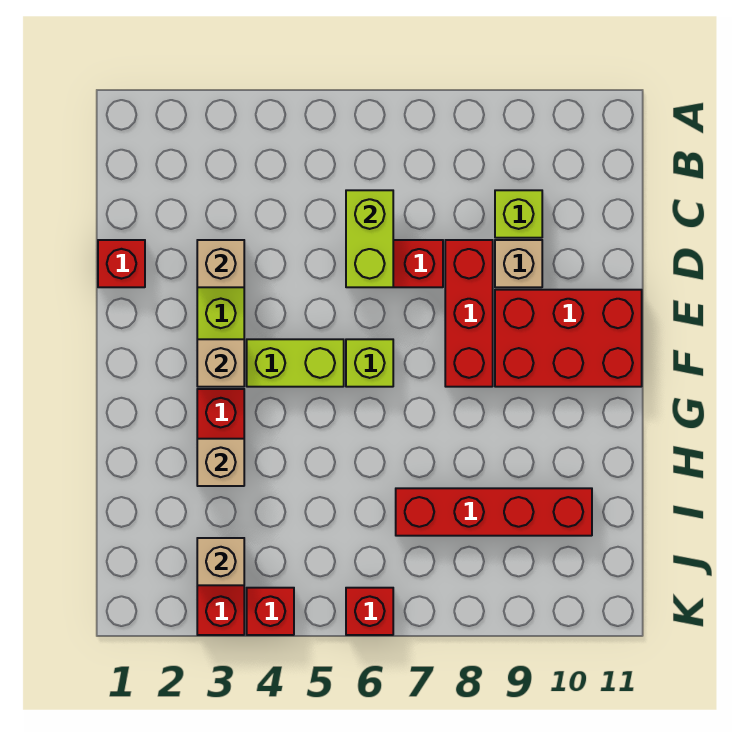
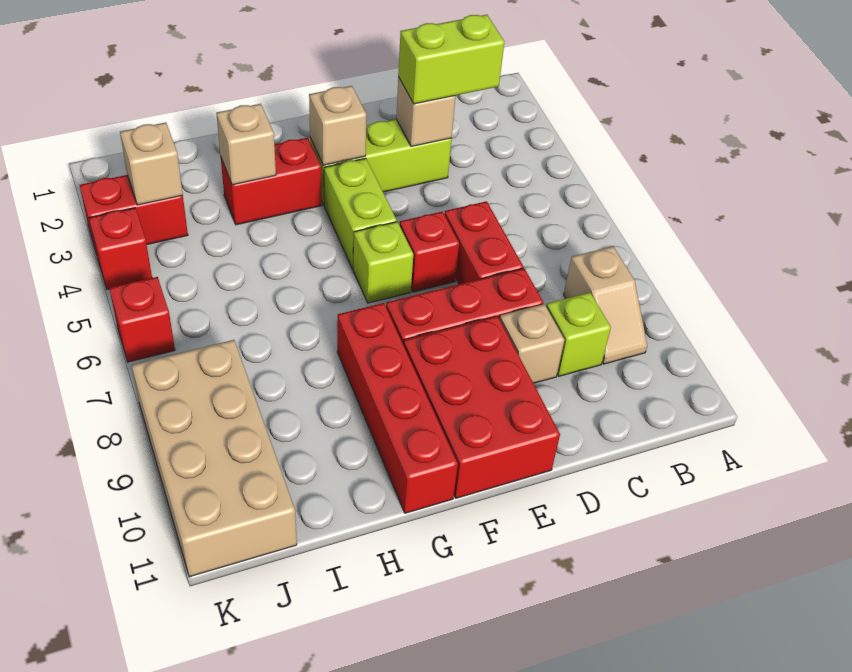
none -> tan slope B8:B9 level 1 top 8
lime brick C6:D6 level 2 -> lime brick C3:D3 level 3
red brick D1 level 1 -> red brick E6 level 1
red brick I7:I10 level 1 -> red brick G8:G11 level 1
none -> tan brick J8:K11 level 1

